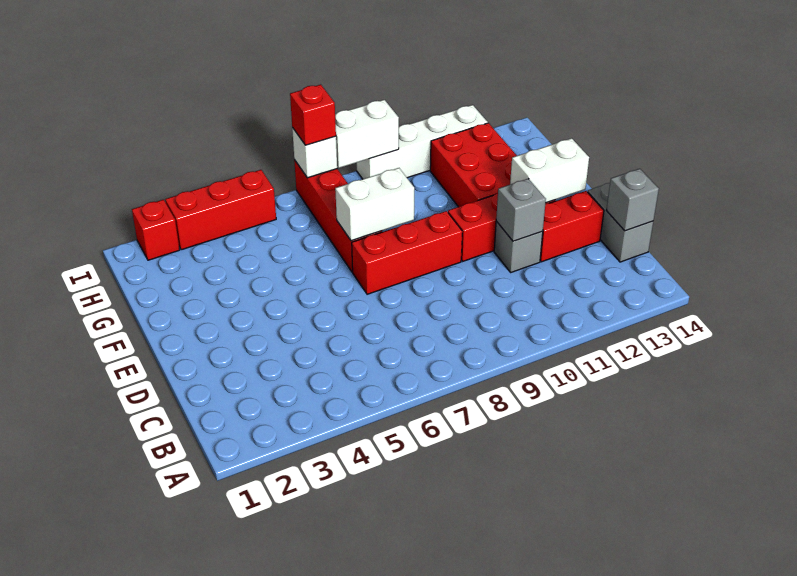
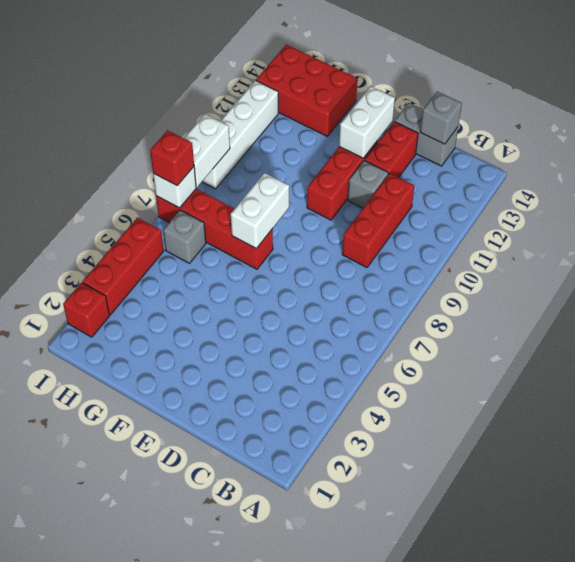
grey brick D11 level 2 -> grey brick H6 level 1
red brick E7:E9 level 1 -> red brick C9:C11 level 1
red brick F11:H12 level 1 -> red brick G13:I14 level 1

